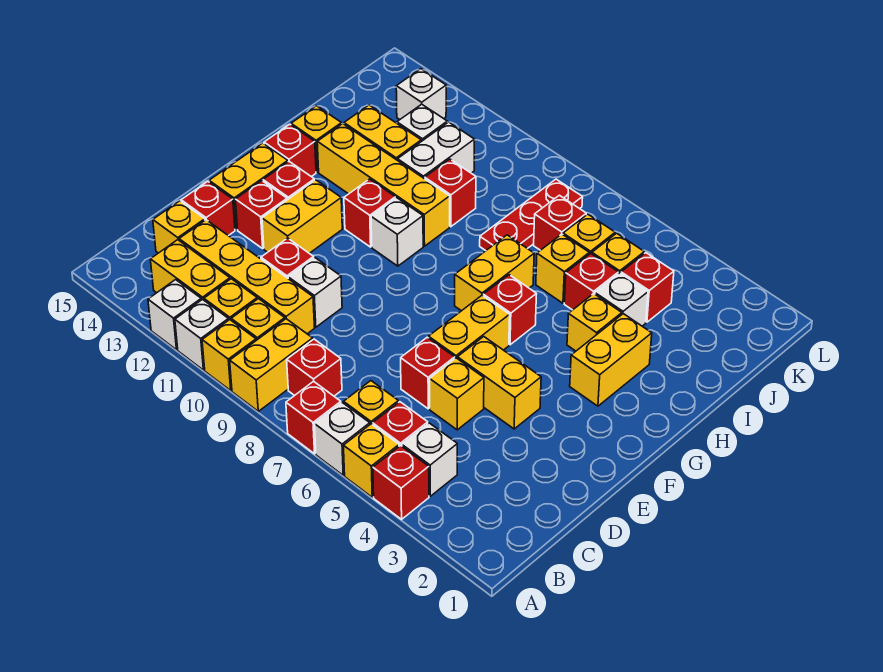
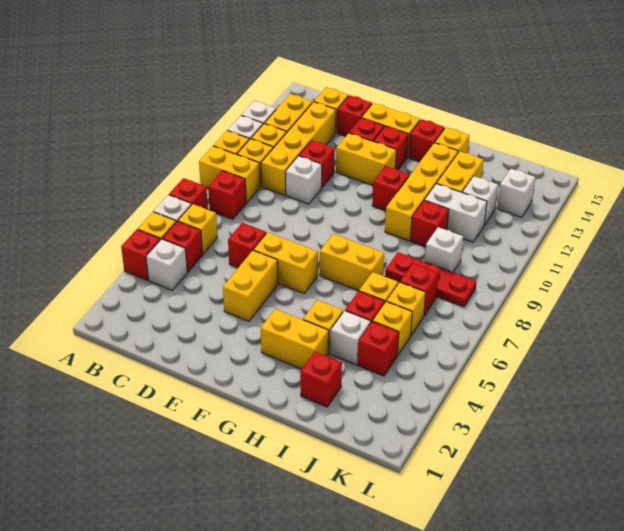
yellow brick D5 level 1 -> none
red brick G6 level 1 -> red brick I2 level 1
white brick G10 level 1 -> white brick J9 level 1

